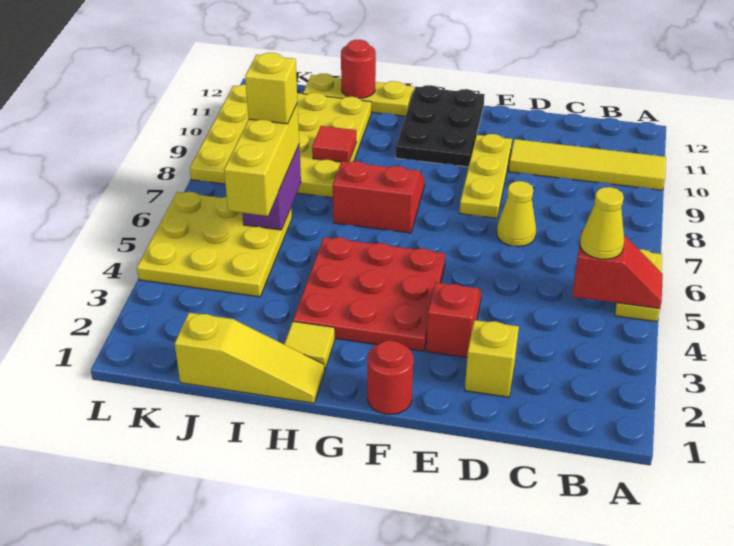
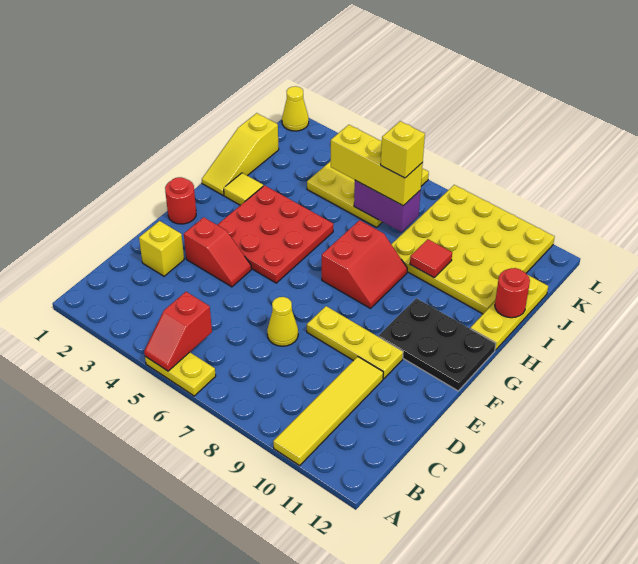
yellow cone B5 level 3 -> yellow cone L1 level 1

